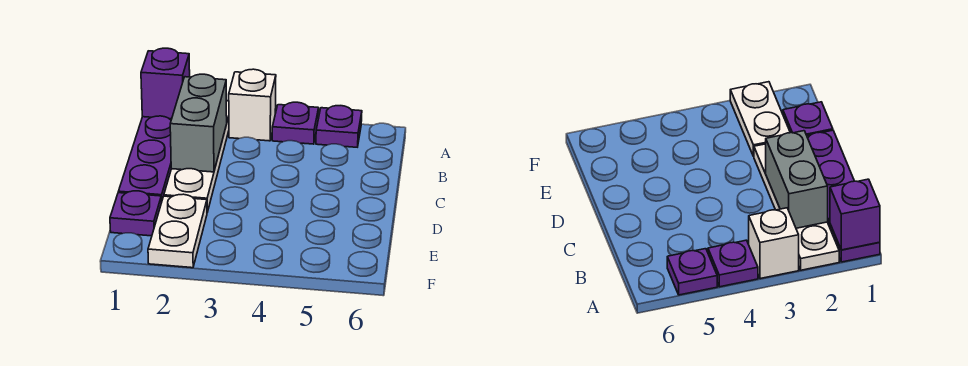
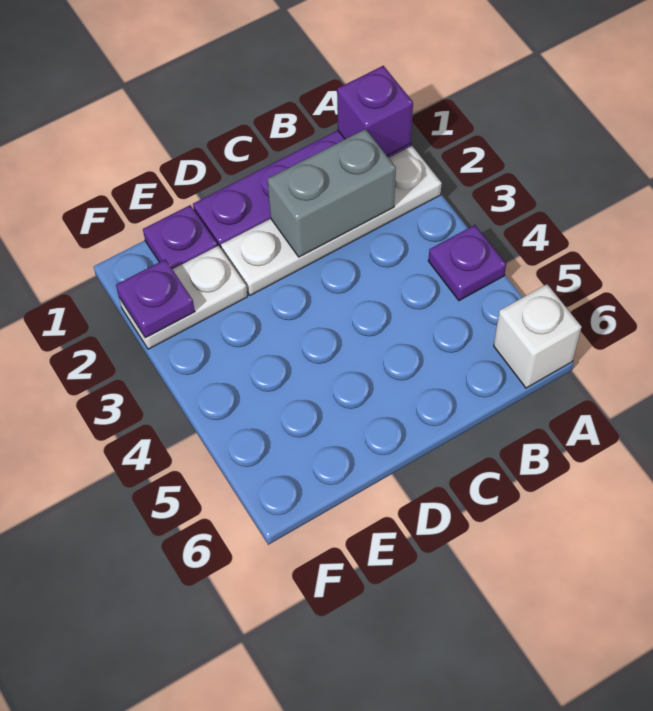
white brick A3 level 1 -> white brick A6 level 1
purple plate A5 level 1 -> purple plate F2 level 2

